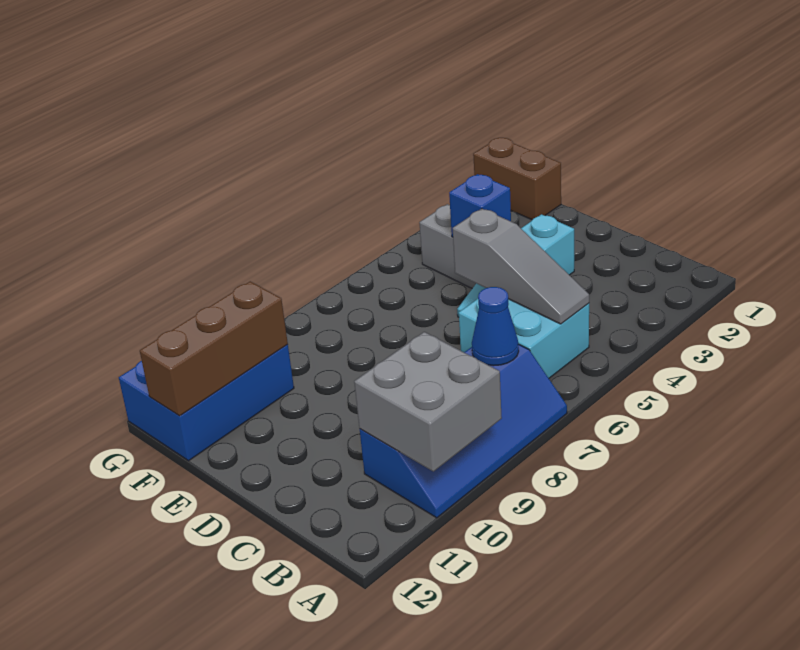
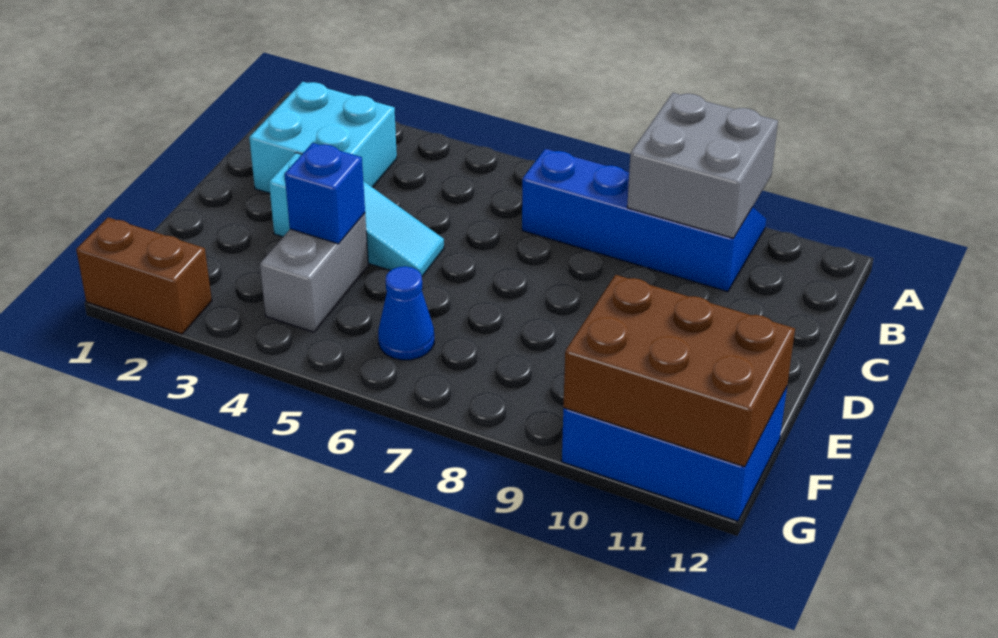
cyan brick B5:C6 level 1 -> cyan brick B2:C3 level 1
grey slope B5:D5 level 2 top D -> none
blue cone B7 level 2 -> blue cone F6 level 1
brown brick F1:G1 level 1 -> brown brick G1:G2 level 1
brown brick F10:F12 level 2 -> brown brick F10:G12 level 2

